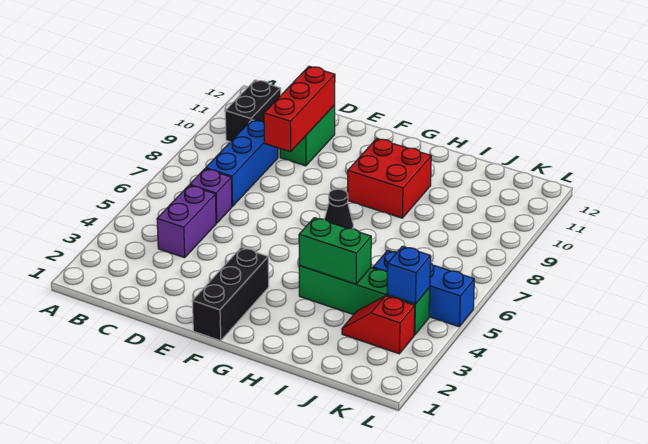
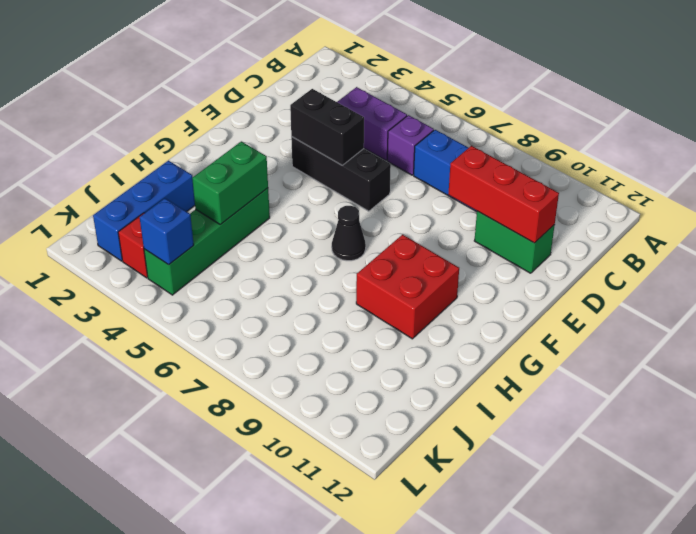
black brick B10:B11 level 1 -> black brick E4:E5 level 2
black brick F1:F3 level 1 -> black brick E4:E6 level 1
blue brick J5:L5 level 1 -> blue brick I2:K2 level 1

